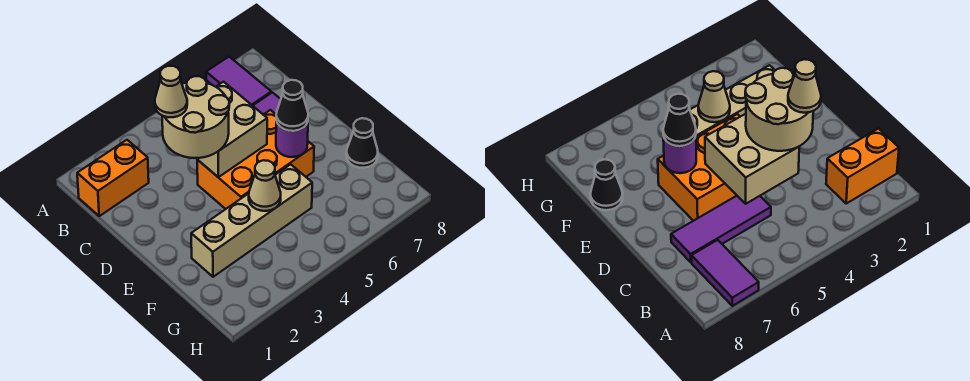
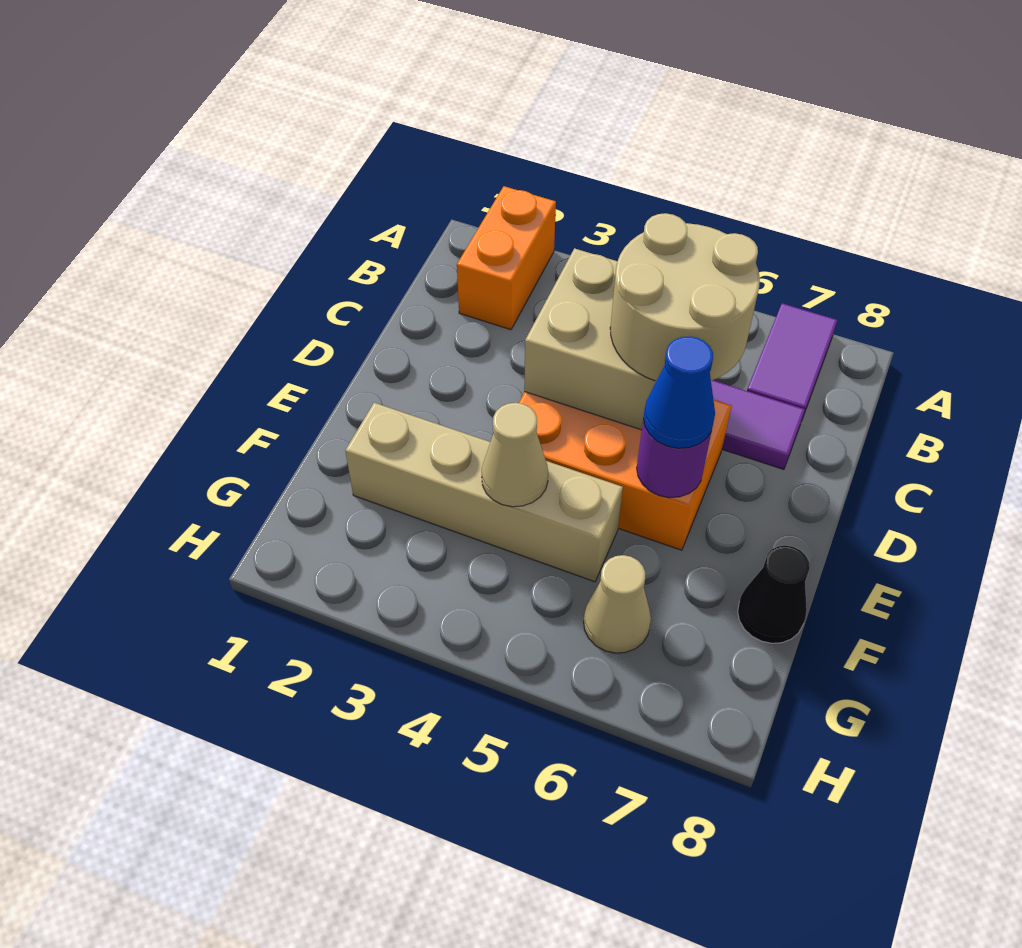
orange brick B1:B2 level 1 -> orange brick A2:B2 level 1
tan round brick C3:D4 level 3 -> tan round brick C5:D6 level 3
tan cone C3 level 4 -> tan cone G6 level 1
black cone E6 level 3 -> blue cone E6 level 3

